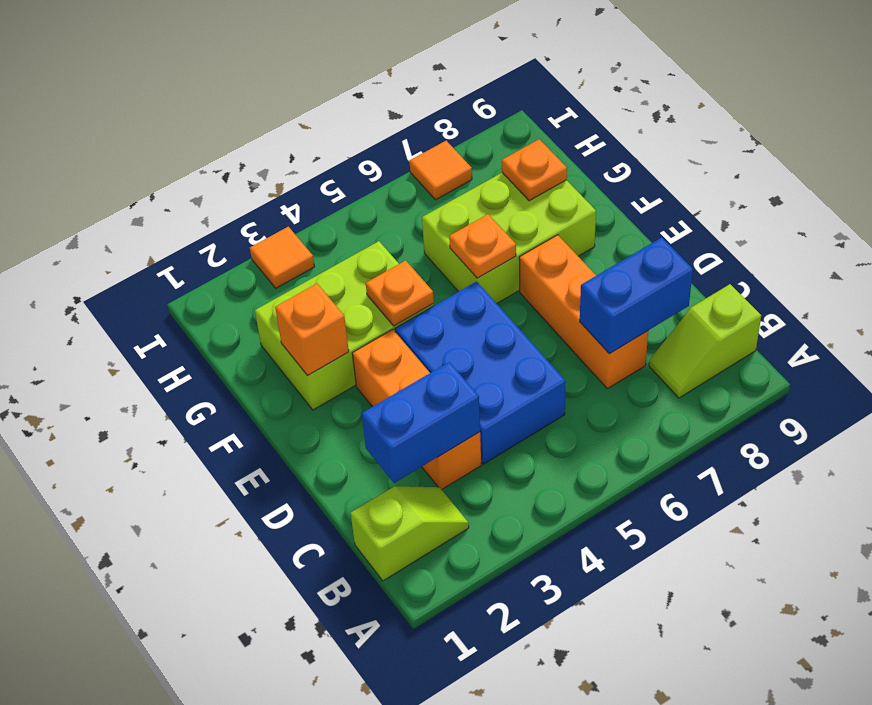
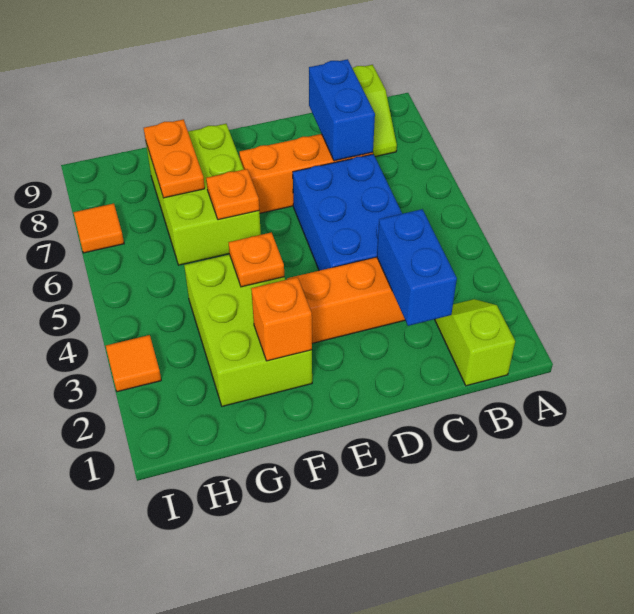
blue brick C4:E5 level 1 -> blue brick C4:D6 level 1
orange plate G8 level 2 -> orange plate G7:G8 level 2

